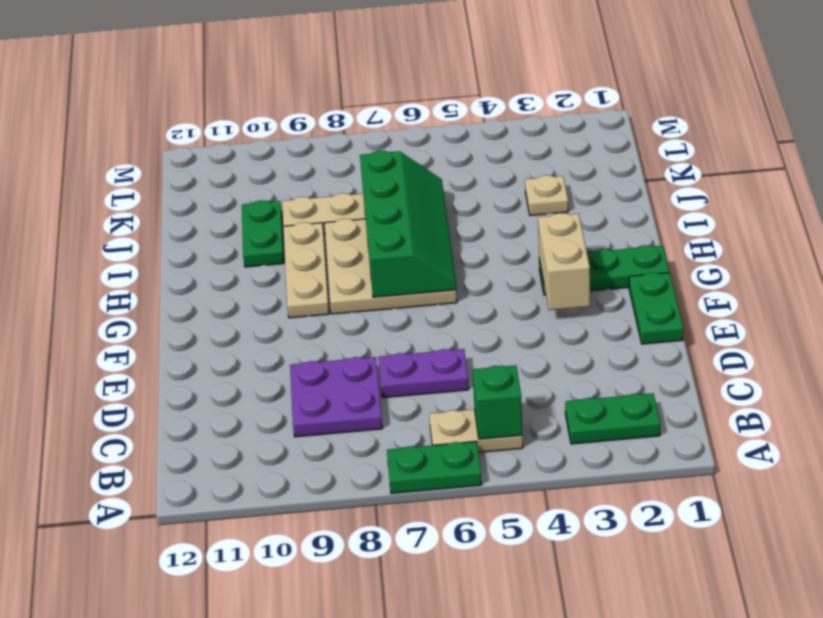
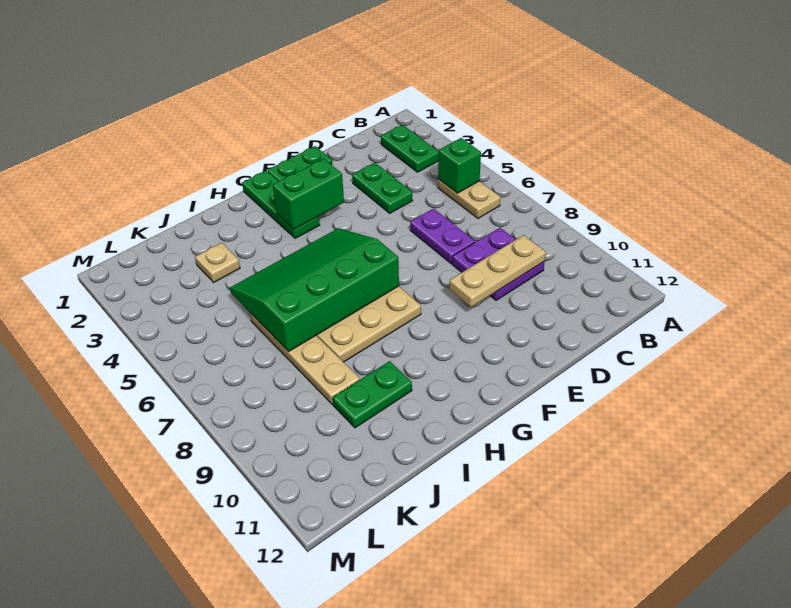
green plate A6:A7 level 1 -> green plate D3:D4 level 1
tan brick F3:G3 level 2 -> green brick F3:G3 level 2
green slope G6:J7 level 2 top 7 -> green slope G5:J7 level 2 top 7
tan plate G9:I9 level 1 -> tan plate C9:E9 level 2

